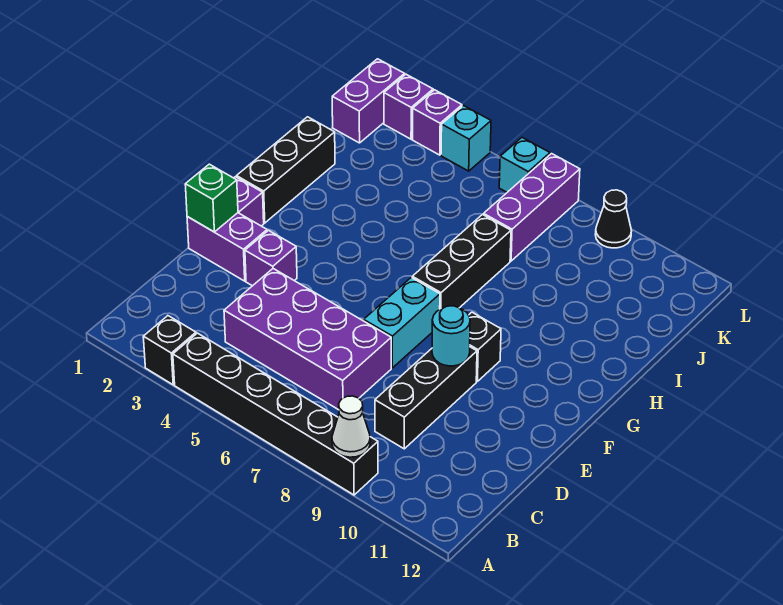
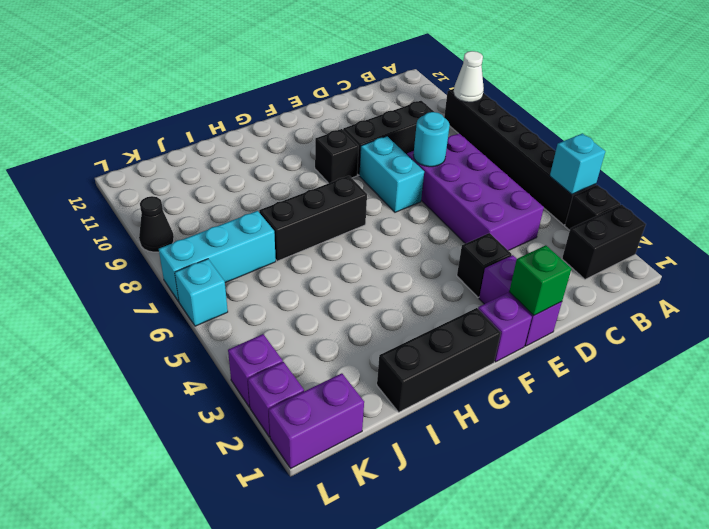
none -> black brick A2:B2 level 1
purple brick E3 level 1 -> black brick E3 level 1
cyan brick E7:F7 level 1 -> cyan brick E7:E8 level 1
cyan round brick E9 level 2 -> cyan round brick D7 level 2
purple brick J7:L7 level 1 -> cyan brick J7:L7 level 1
cyan brick L4 level 1 -> cyan brick A4 level 2

